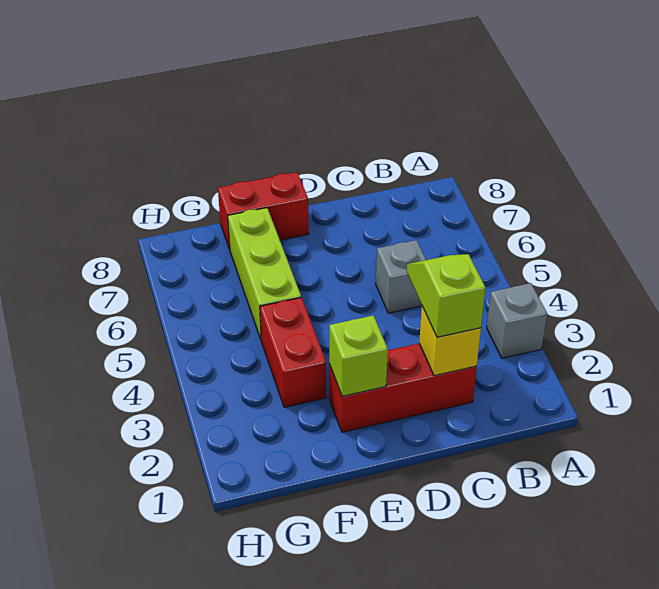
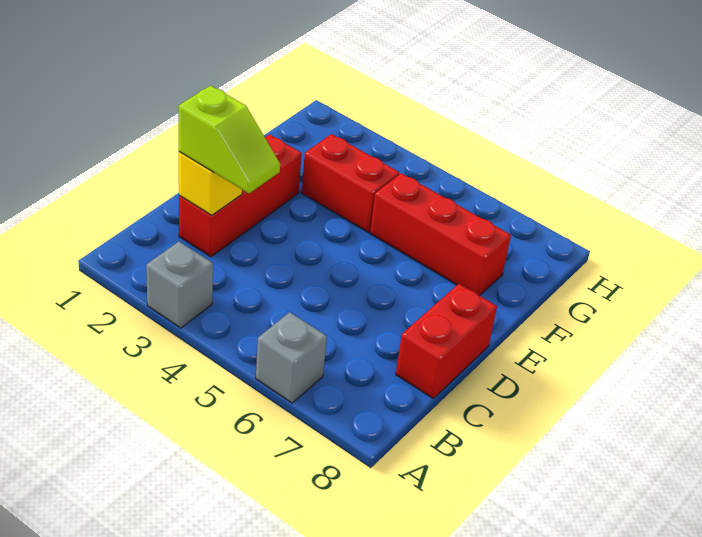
grey brick C5 level 1 -> grey brick A6 level 1
lime brick E2 level 2 -> none
red brick E8:F8 level 1 -> red brick C8:D8 level 1
lime brick F5:F7 level 1 -> red brick F5:F7 level 1

